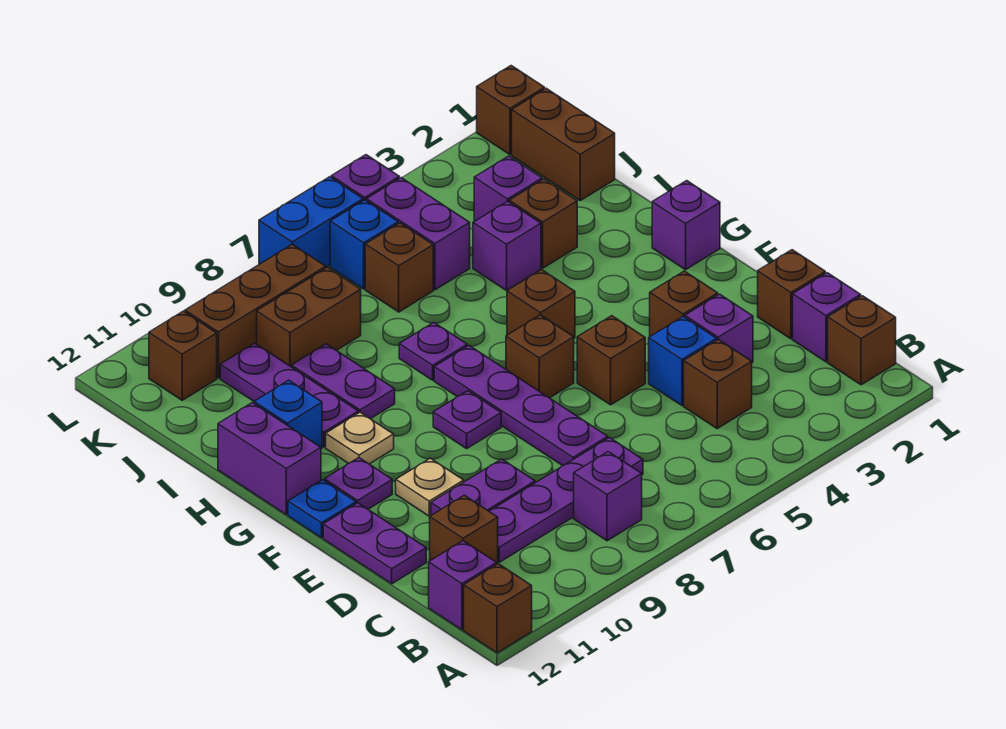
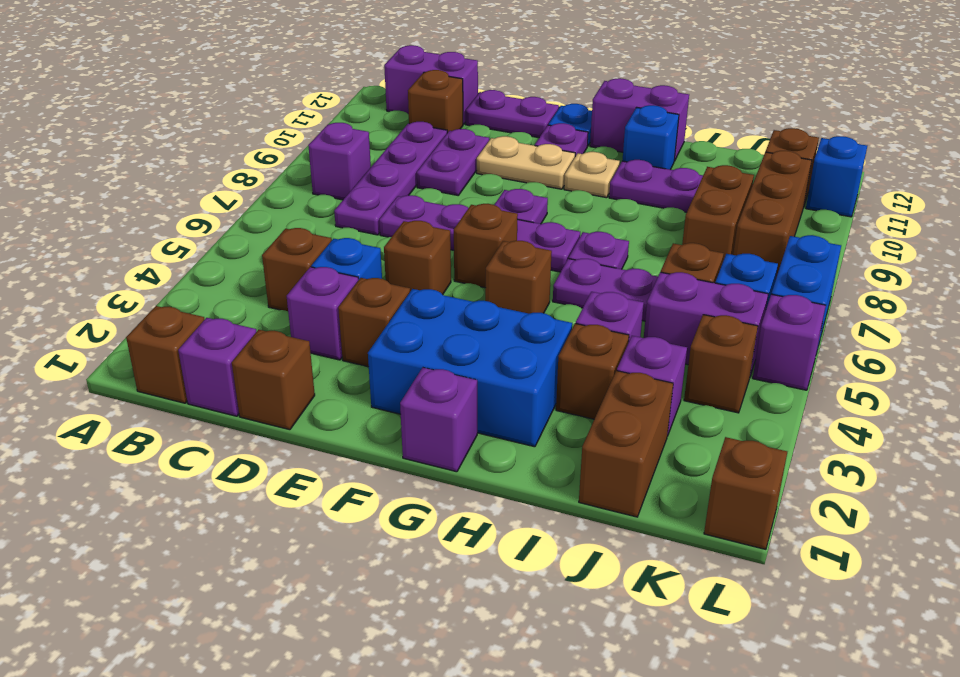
brown brick A12 level 1 -> brown brick K4 level 1
purple brick B12 level 1 -> purple brick B12:C12 level 1
tan plate E10 level 1 -> tan plate E10:F10 level 1
none -> blue brick F2:H3 level 1
purple plate H9:I9 level 1 -> purple plate H6:I6 level 1
brown brick J1:K1 level 1 -> brown brick J1:J2 level 1
none -> blue brick L11 level 1

